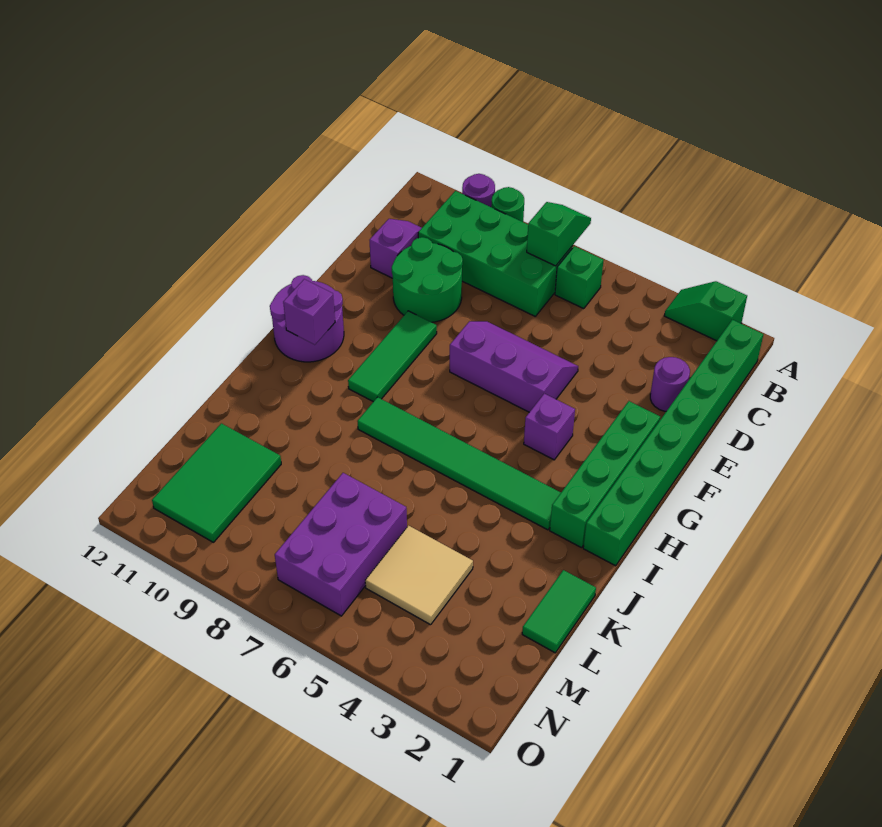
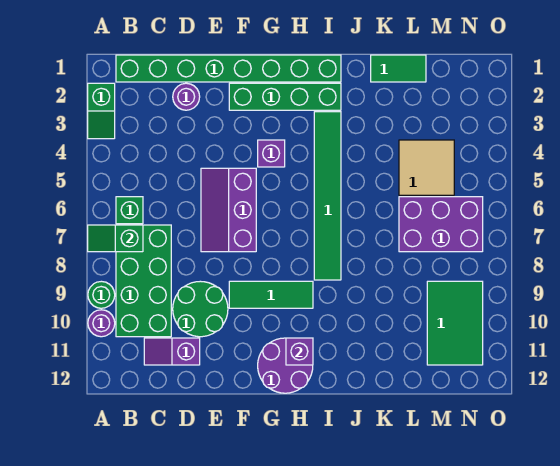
green tile L10:N11 level 1 -> green tile M9:N11 level 1

